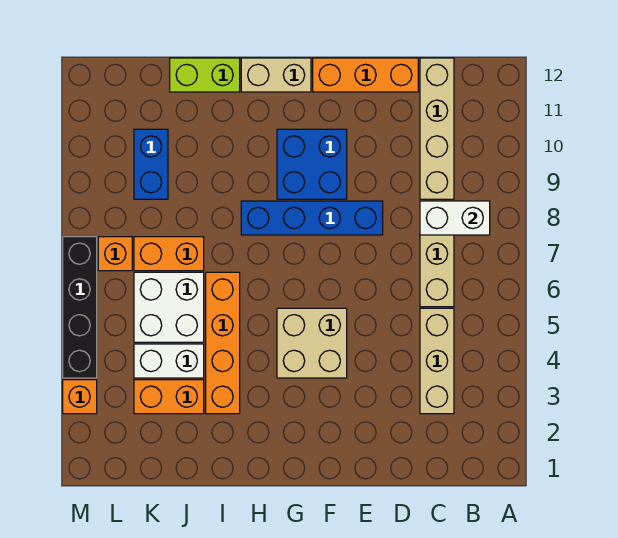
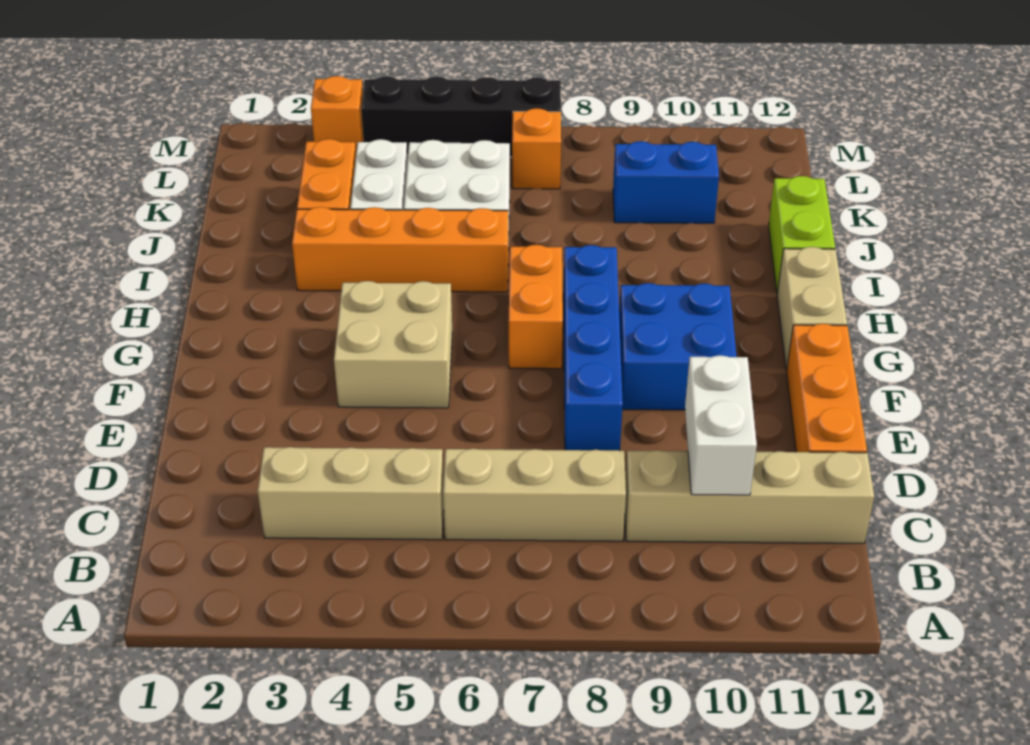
white brick B8:C8 level 2 -> white brick C10:D10 level 2
orange brick J7:K7 level 1 -> orange brick G7:H7 level 1

